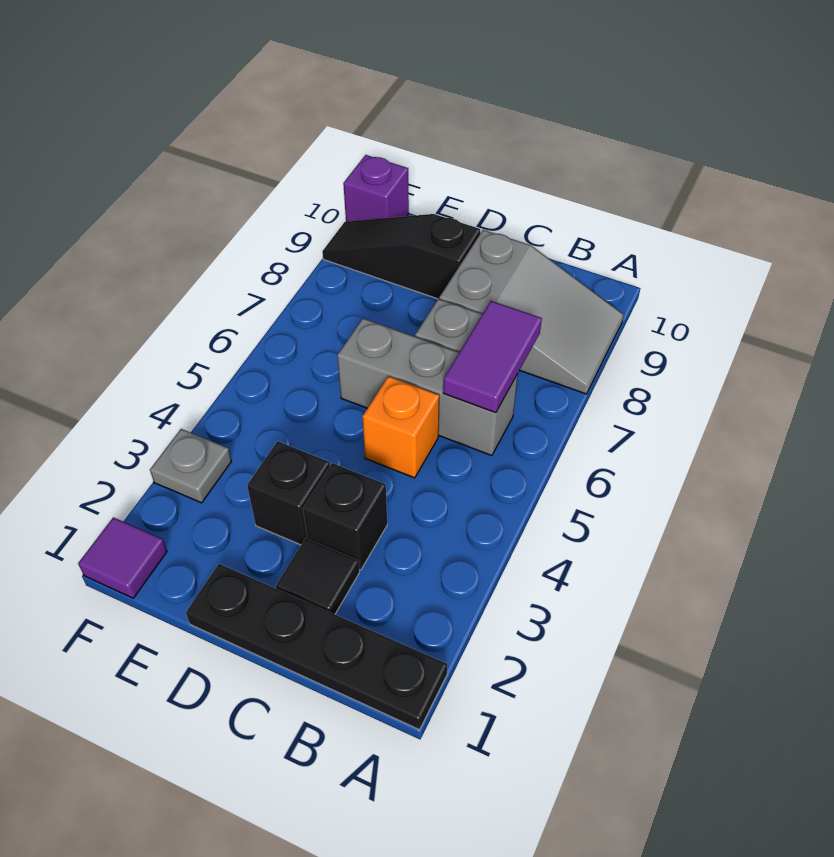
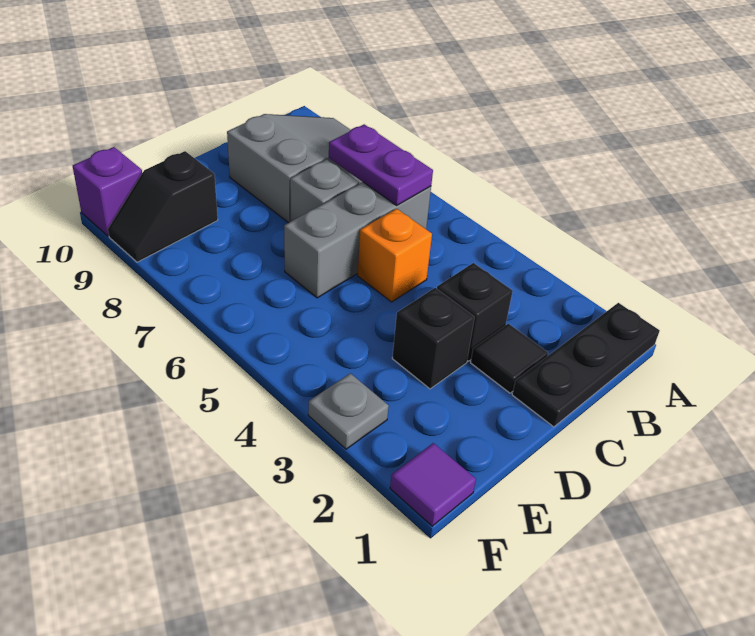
black plate A1:D1 level 1 -> black plate A1:C1 level 1
purple tile B6:B7 level 2 -> purple plate B6:B7 level 2
black slope D9:F9 level 1 top D -> black slope E9:F9 level 1 top E

